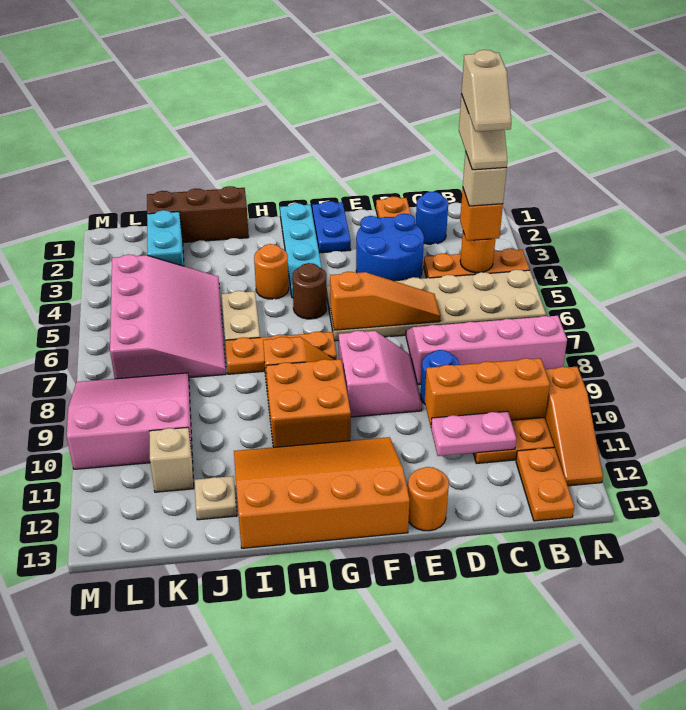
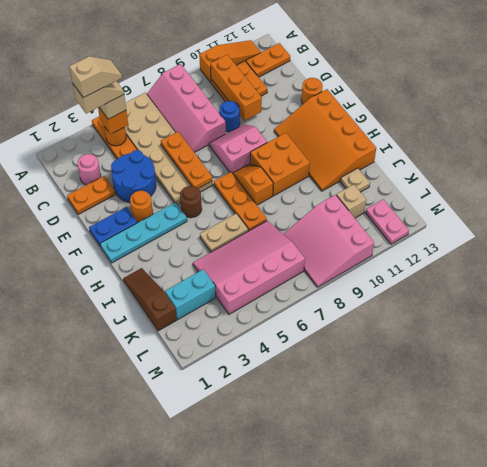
blue round brick C2 level 1 -> pink round brick C2 level 1
pink plate C11:D11 level 2 -> pink plate L12:M12 level 1
orange slope D6:F6 level 2 top F -> orange plate D6:F6 level 2
orange round brick H4 level 1 -> orange round brick F3 level 1
brown brick I1:K1 level 1 -> brown slope I1:K1 level 1 top K

